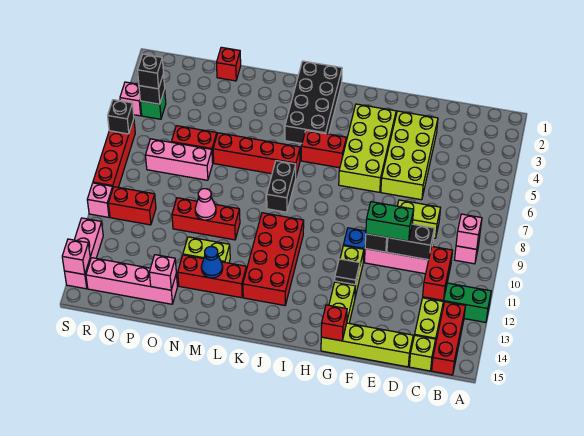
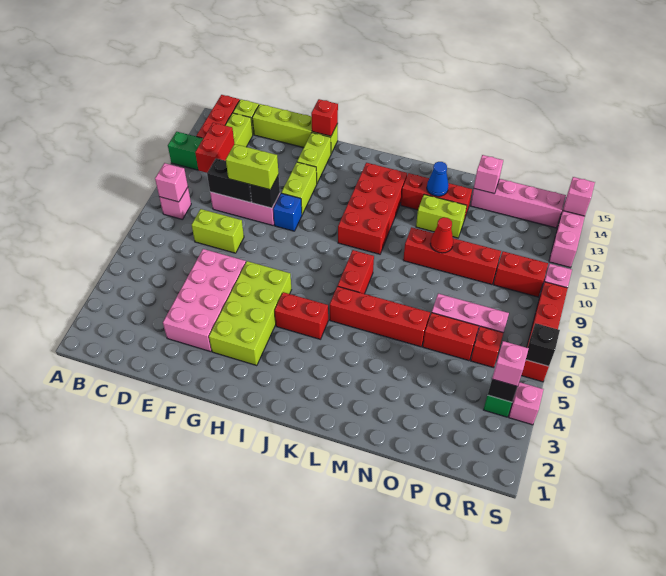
lime brick E3:F6 level 1 -> pink brick E3:F6 level 1
green brick E10:F10 level 3 -> lime brick E10:F10 level 3
black tile G12 level 2 -> none
black brick J1:K4 level 1 -> none
black brick K7:K8 level 1 -> red brick K7:K8 level 1
red brick M10:O10 level 1 -> red brick M10:P10 level 1
pink cone N10 level 2 -> red cone N10 level 2
red brick O1 level 1 -> red brick Q6 level 1
black brick R4 level 3 -> pink brick R4 level 3

